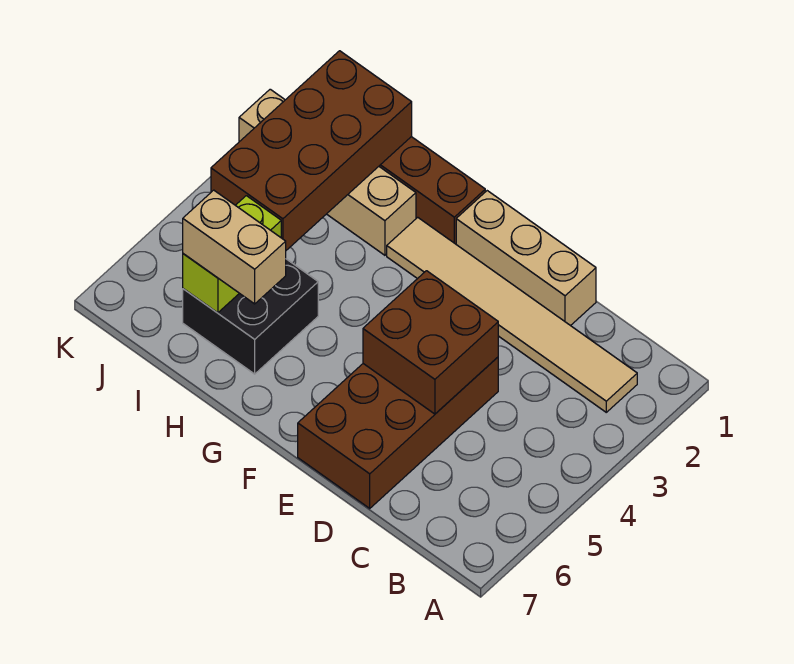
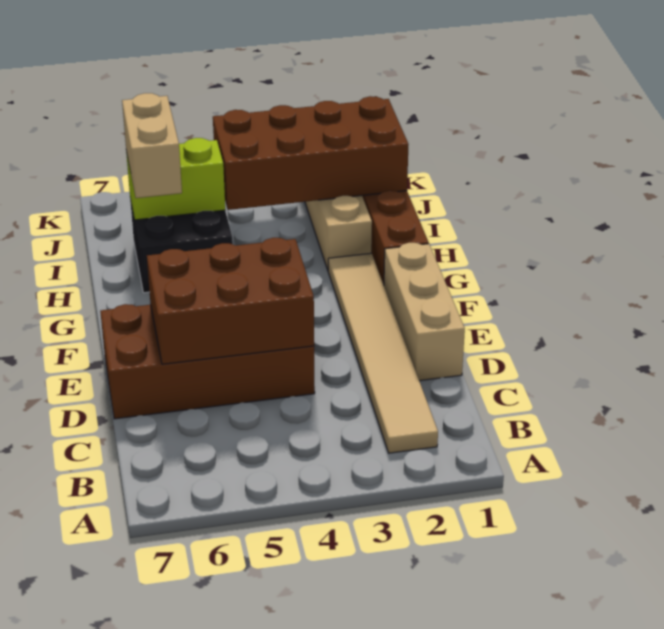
brown brick D4:E5 level 2 -> brown brick D4:E6 level 2

